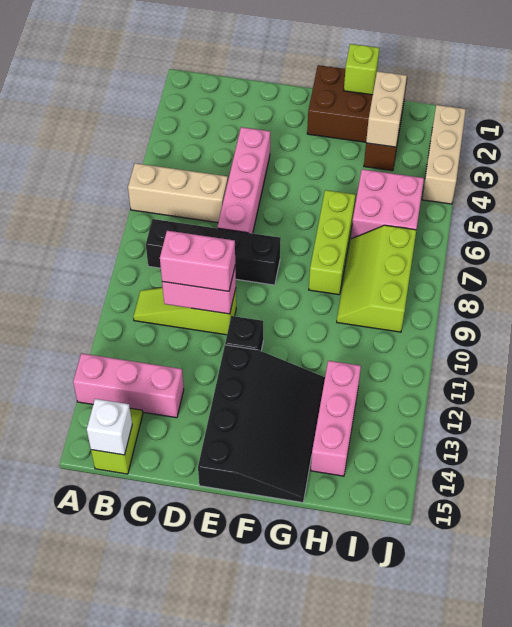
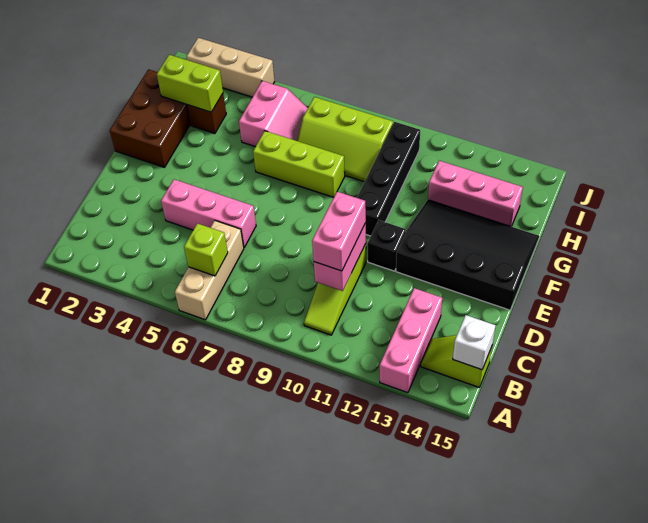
black brick B8:E8 level 1 -> black brick F10:I10 level 1
pink brick D4:D7 level 1 -> pink brick D4:D6 level 1
lime brick G1 level 2 -> lime brick B6 level 2
tan brick H2:H3 level 2 -> lime brick H2:H3 level 2
pink brick H5:I6 level 1 -> pink slope H5:I6 level 1 top 5

